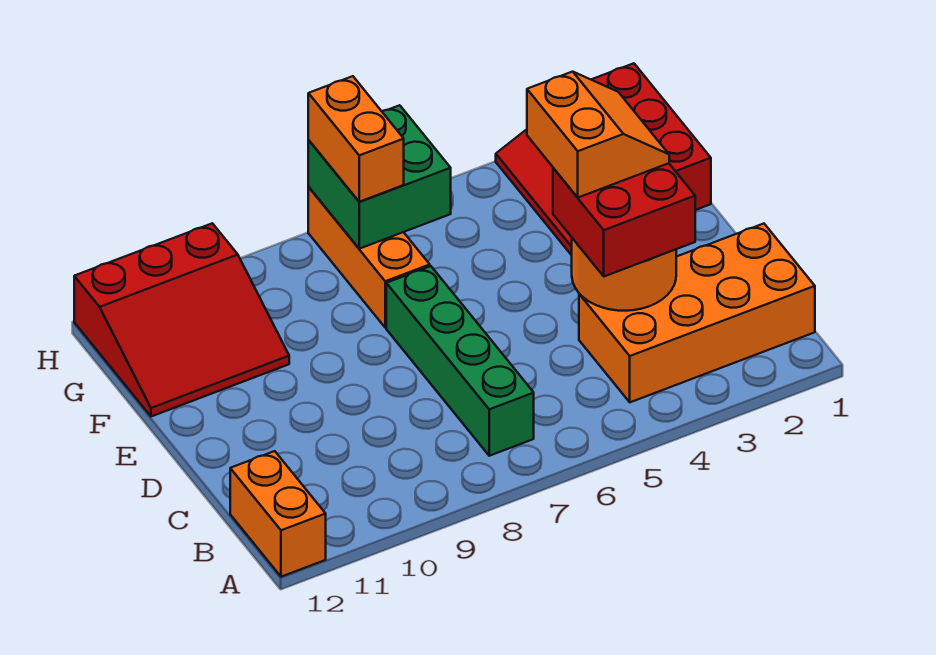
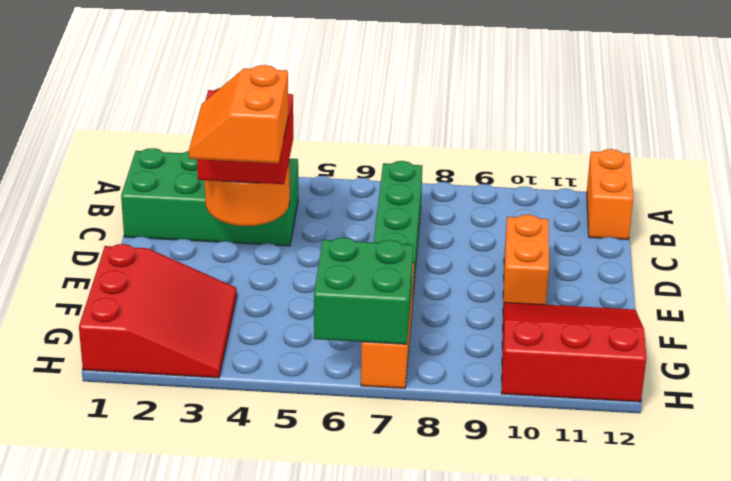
orange brick B1:C4 level 1 -> green brick B1:C4 level 1
orange brick G7:H7 level 3 -> orange brick D10:E10 level 1

